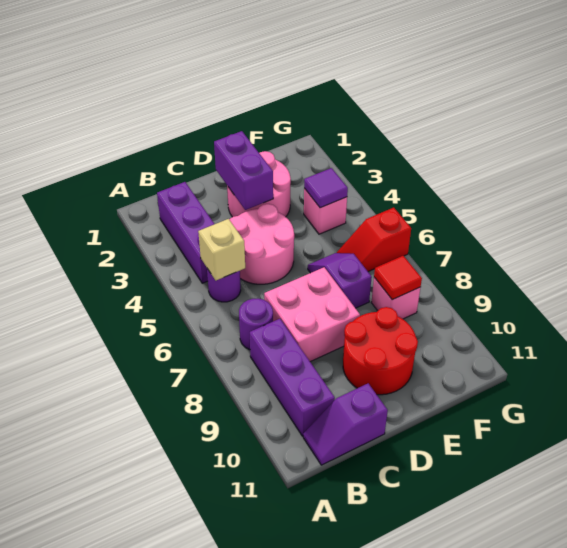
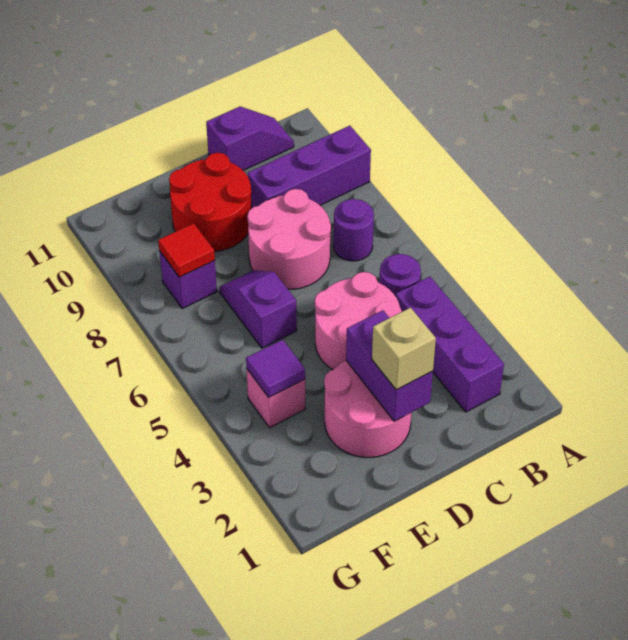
tan brick B5 level 2 -> tan brick D2 level 3
purple brick B8:B10 level 1 -> purple brick A9:C9 level 1
pink brick C7:D8 level 1 -> pink round brick C7:D8 level 1
purple slope E6:E7 level 1 top 7 -> purple slope E6:E7 level 1 top 6
red slope F6:G6 level 1 top G -> none
pink brick F8 level 1 -> purple brick F8 level 1

